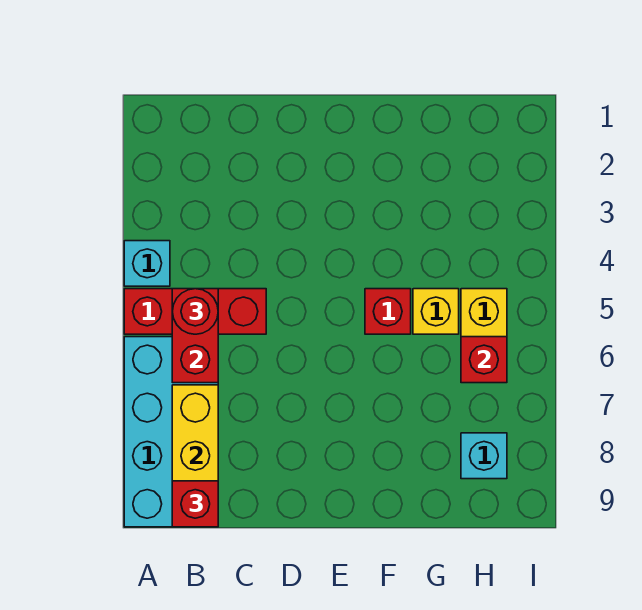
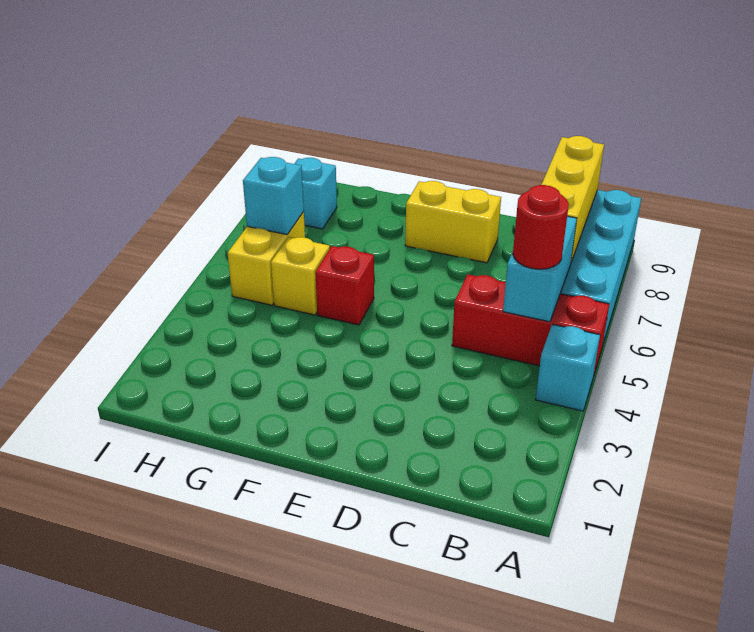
red brick B5:B6 level 2 -> cyan brick B5:B6 level 2
red brick B9 level 3 -> none
none -> yellow brick D8:E8 level 1
red brick H6 level 2 -> cyan brick H6 level 2

